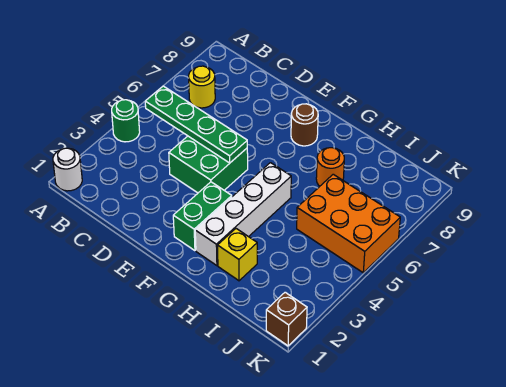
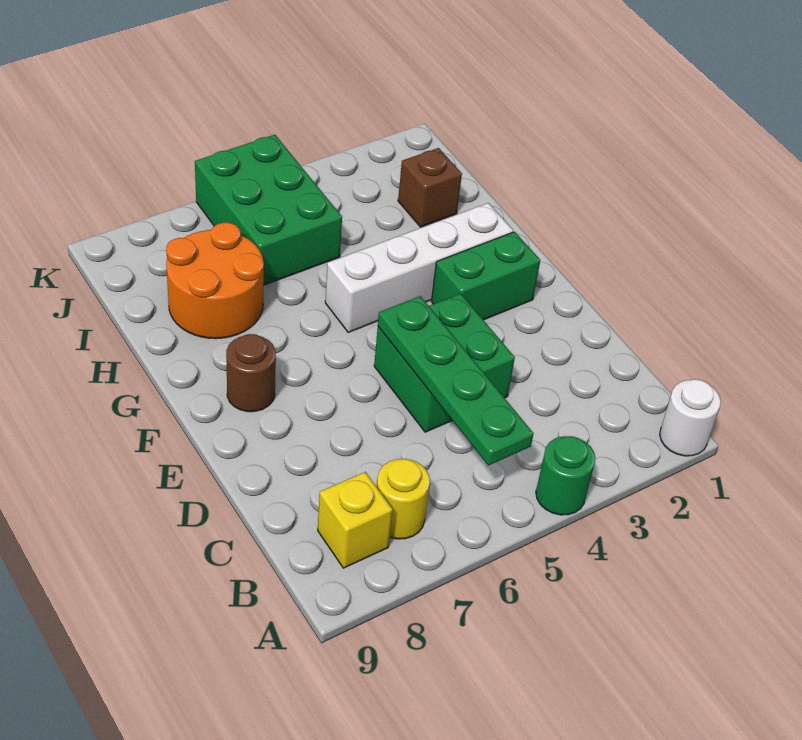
yellow brick H2 level 1 -> yellow brick B8 level 1
orange round brick H7 level 1 -> orange round brick H7:I8 level 1
orange brick I5:K6 level 1 -> green brick I5:K6 level 1
brown brick K1 level 1 -> brown brick I2 level 1

